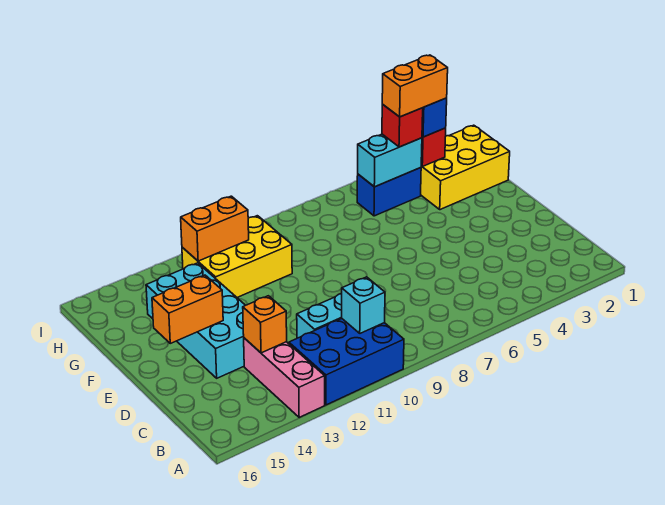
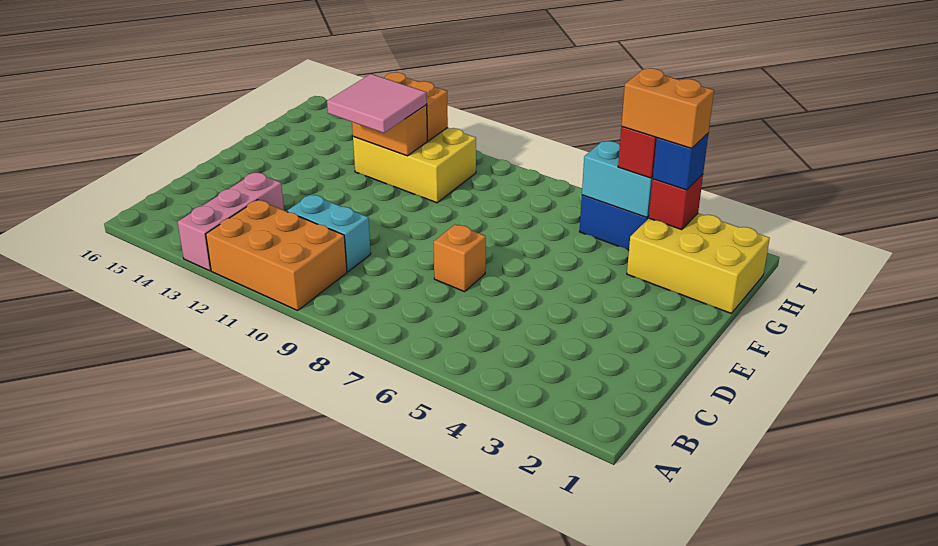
blue brick A10:B12 level 1 -> orange brick A10:B12 level 1
cyan brick B10 level 2 -> none
orange brick C13 level 2 -> orange brick D7 level 1
cyan brick D13:G14 level 1 -> none
orange brick E14:E15 level 2 -> orange brick G11:G12 level 2
none -> pink tile F11:G12 level 3

